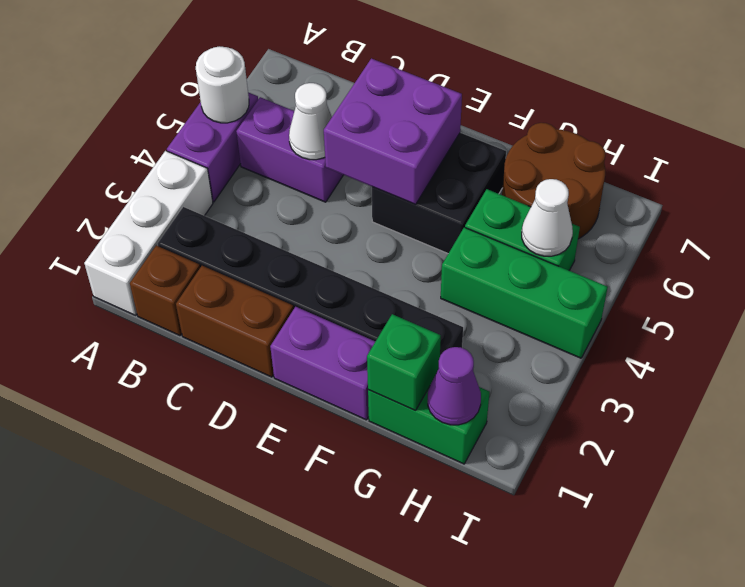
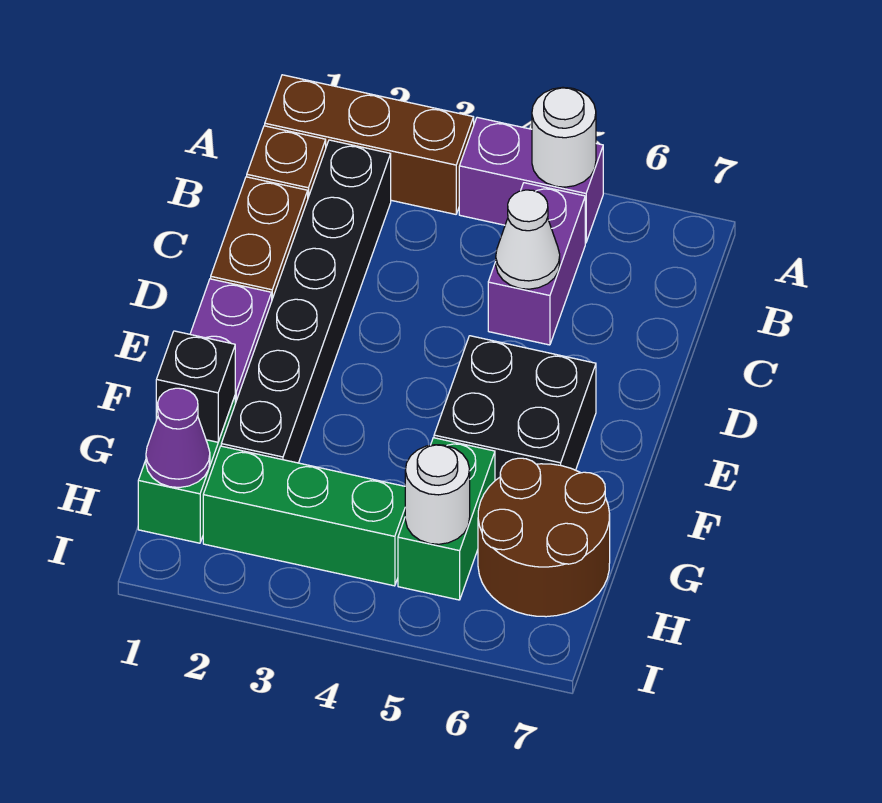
white brick A1:A3 level 1 -> brown brick A1:A3 level 1
purple brick D5:E6 level 2 -> none
green brick G1 level 2 -> black brick G1 level 2
green brick G4:I4 level 1 -> green brick H2:H4 level 1
white cone H5 level 2 -> white round brick H5 level 2

